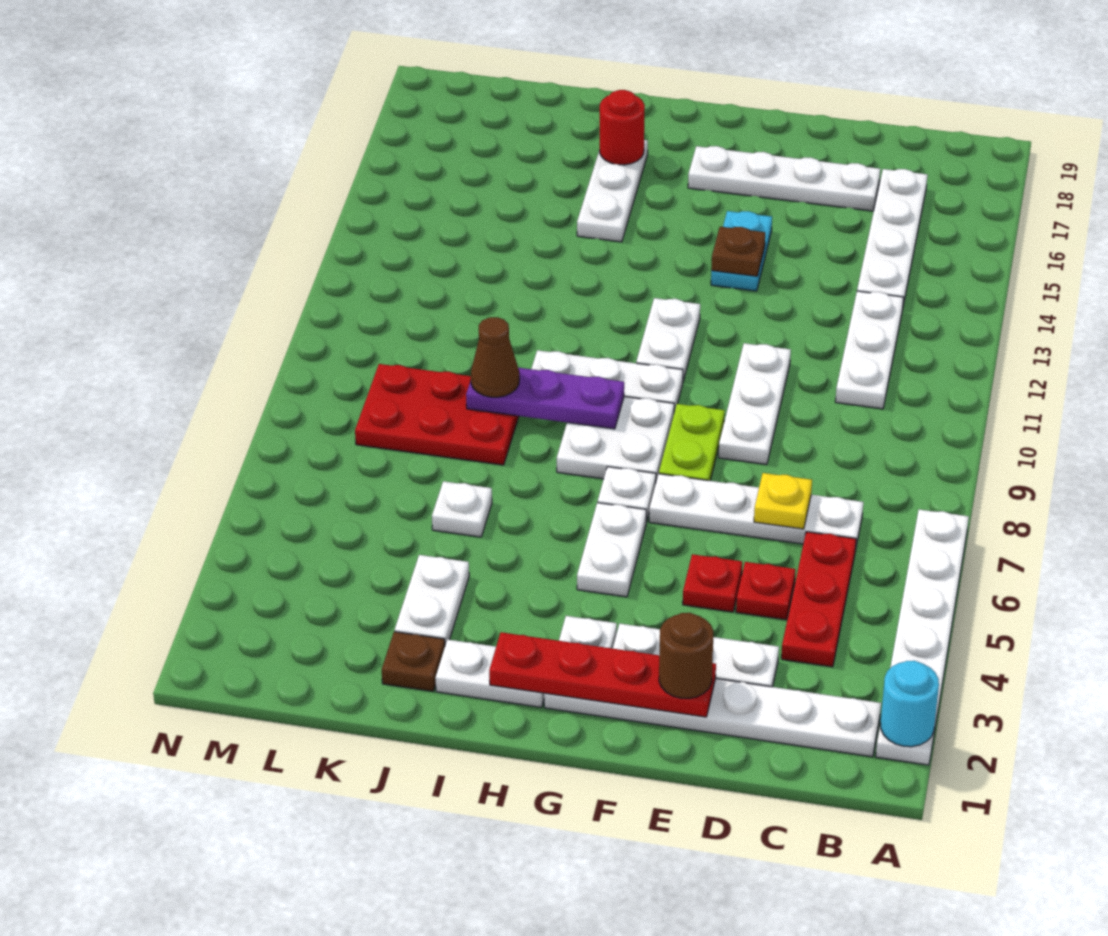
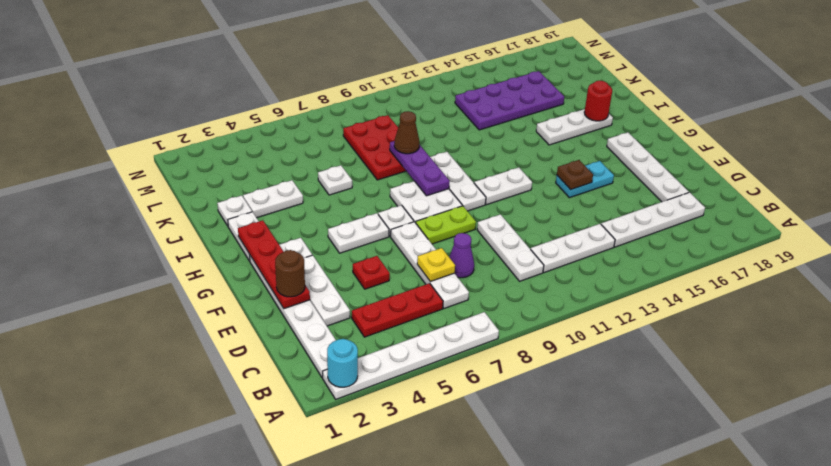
red plate D5 level 1 -> none
none -> purple cone D8 level 1
white plate E9:E11 level 1 -> white plate C10:E10 level 1
brown plate J2 level 1 -> white plate J2 level 1
none -> purple plate K13:L16 level 1

